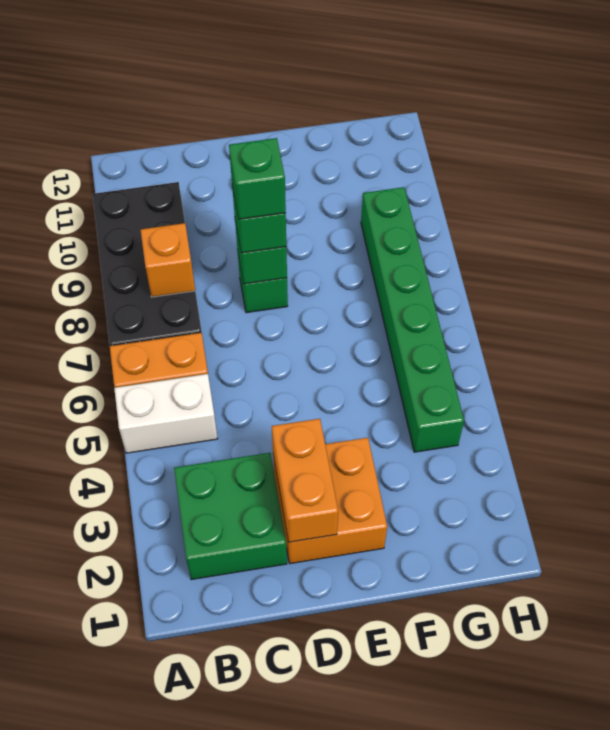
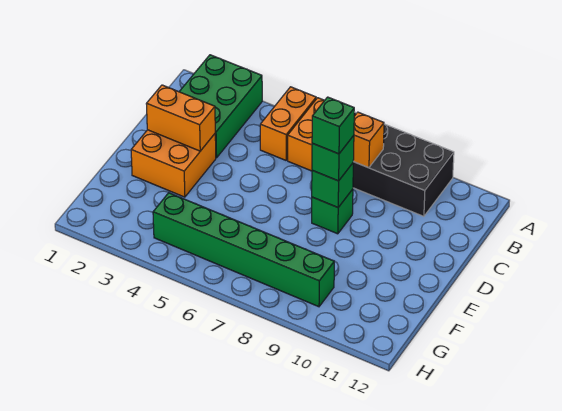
white brick A5:B5 level 1 -> orange brick A5:B5 level 1
green brick B2:C3 level 1 -> green brick A2:C3 level 1

